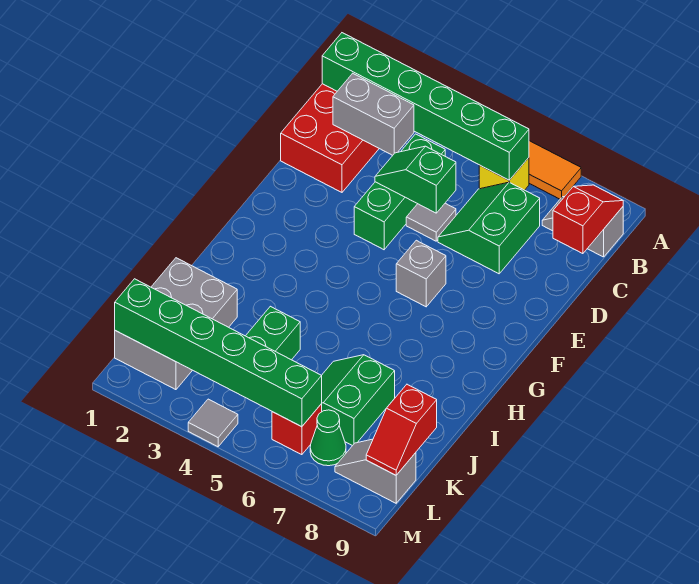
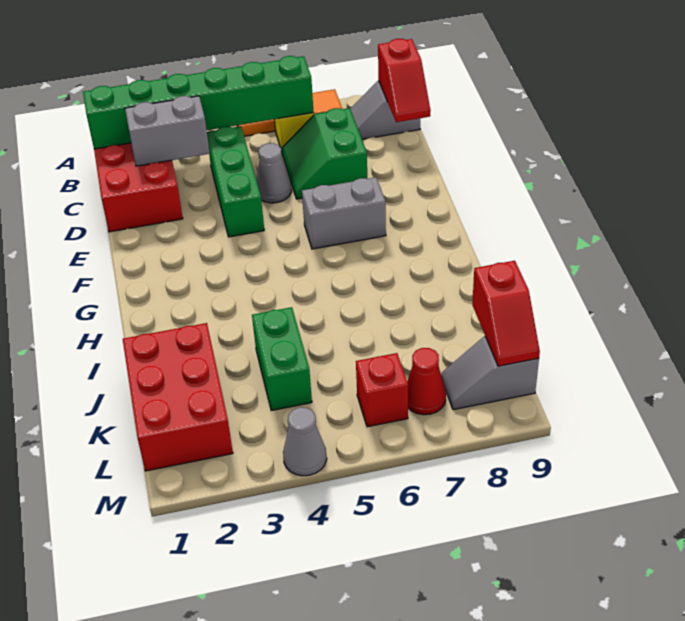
red slope B9:C9 level 2 top C -> red slope B9:C9 level 2 top B
green slope D4:D5 level 2 top 5 -> none
grey tile D5 level 1 -> grey cone D5 level 1
grey brick F6 level 1 -> grey brick F6:F7 level 1
grey brick J1:L2 level 1 -> red brick J1:L2 level 1
green slope J6:K7 level 1 top 7 -> none
green brick L1:L6 level 2 -> none
green cone L7 level 1 -> red cone L7 level 1
grey tile M4 level 1 -> grey cone M4 level 1

